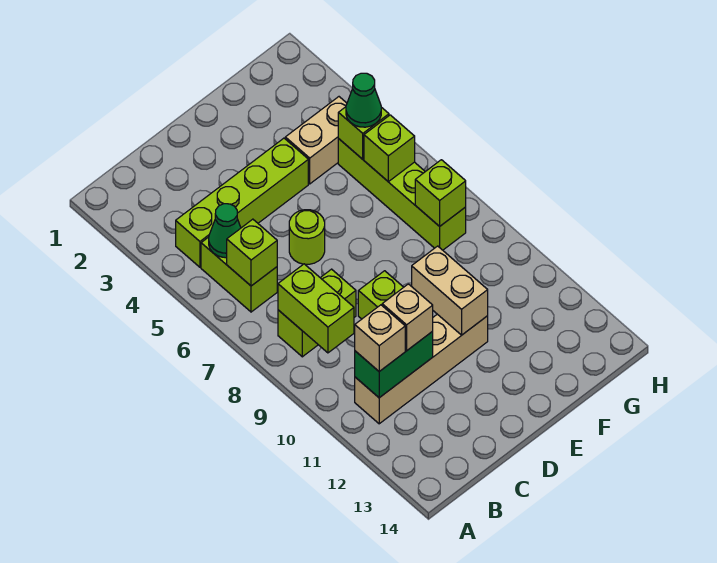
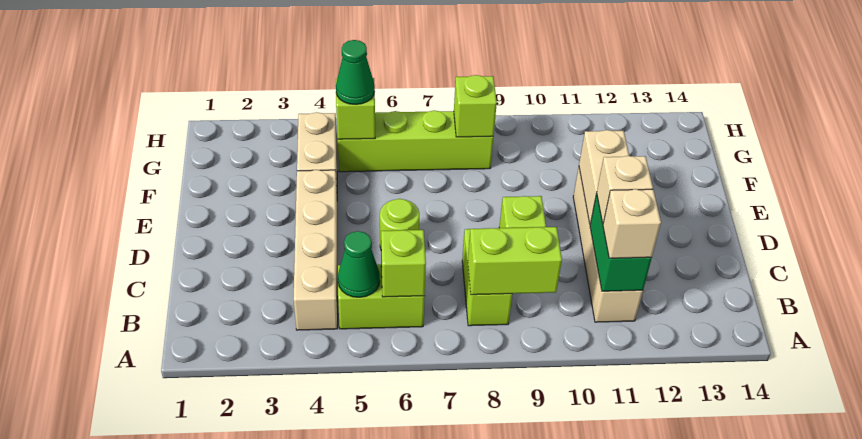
lime brick B4:E4 level 1 -> tan brick B4:E4 level 1
tan brick E10:E11 level 2 -> tan brick D11:E11 level 2
lime brick G6 level 2 -> none

